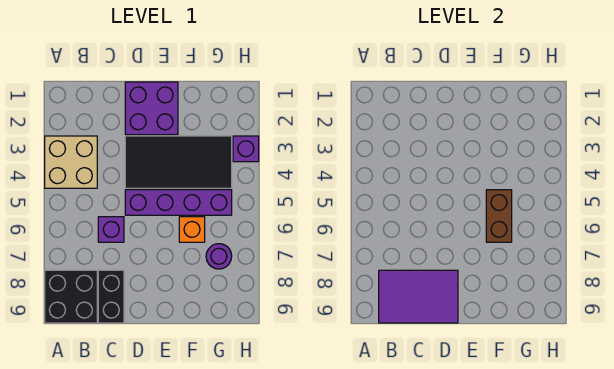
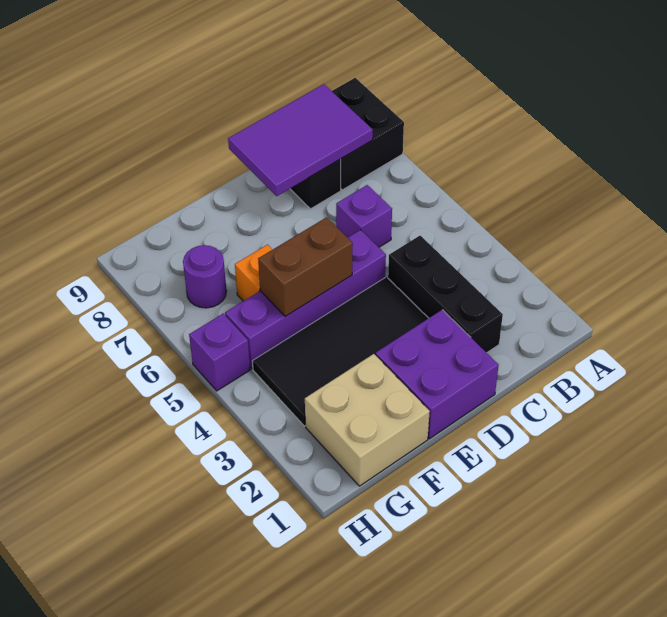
tan brick A3:B4 level 1 -> tan brick F1:G2 level 1
none -> black brick C2:C4 level 1
brown brick F5:F6 level 2 -> brown brick E5:F5 level 2
purple brick H3 level 1 -> purple brick H5 level 1

